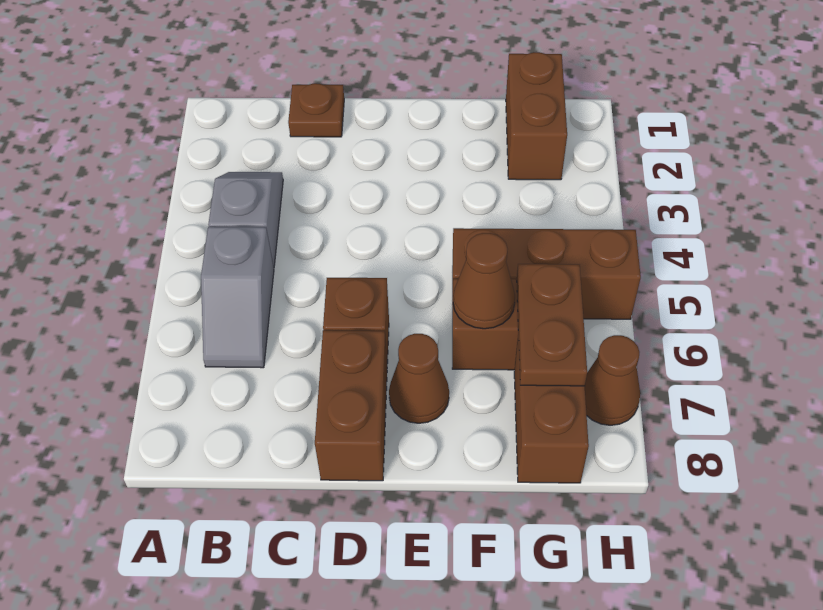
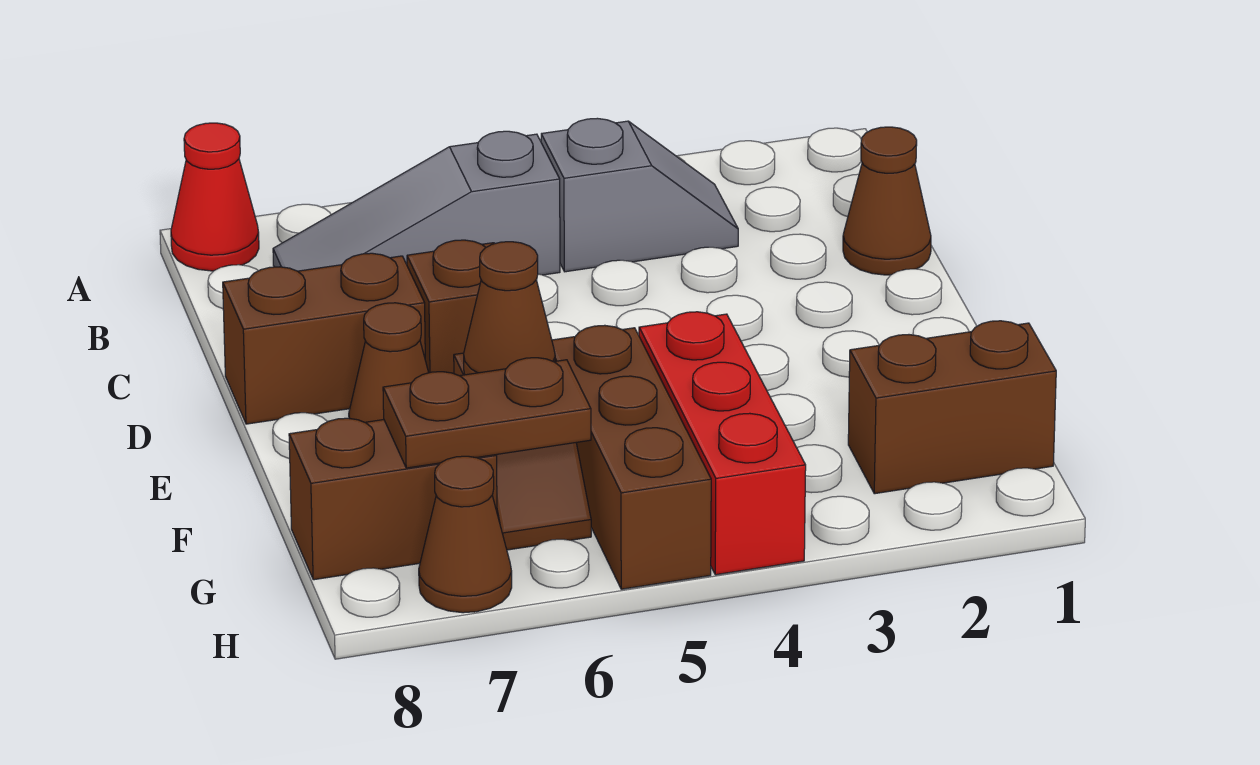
none -> red cone A8 level 1
grey slope B5:B6 level 1 top 5 -> grey slope B5:B7 level 1 top 5
brown plate C1 level 1 -> brown cone C1 level 1
none -> red brick F4:H4 level 1

